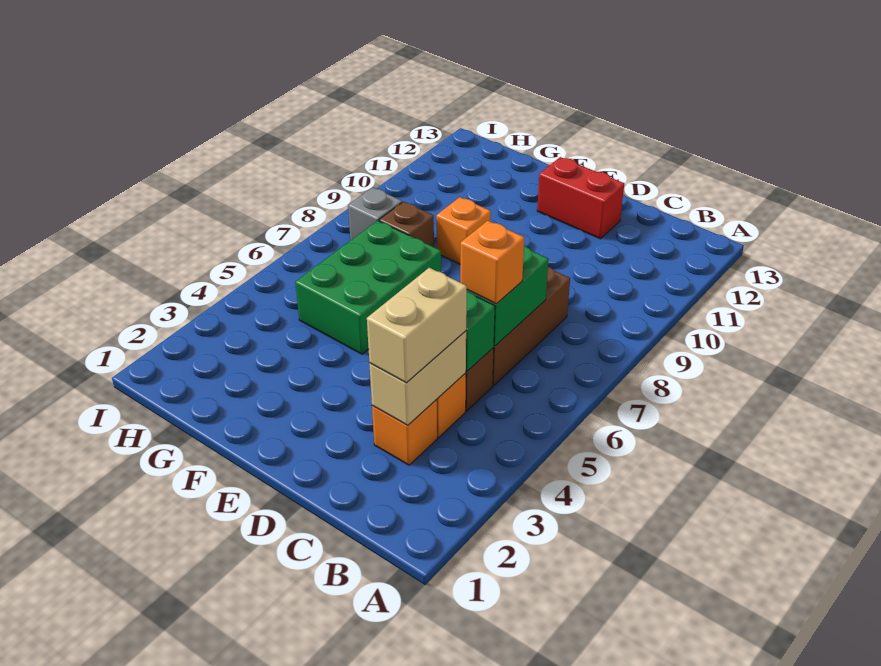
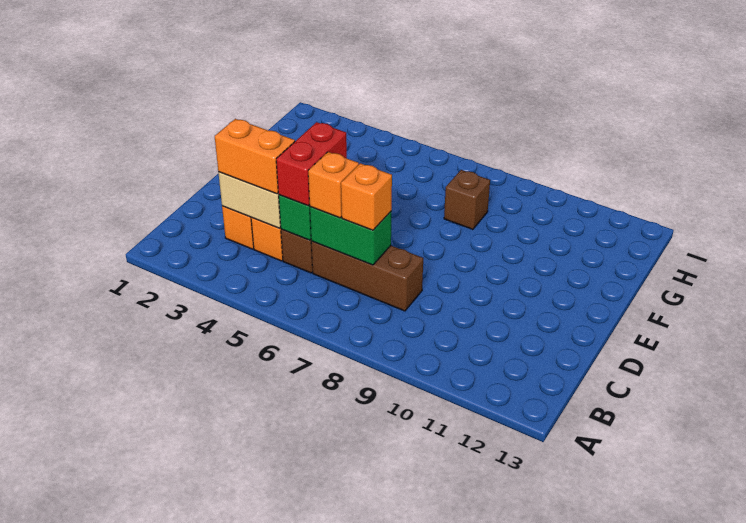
tan brick C3:C4 level 3 -> orange brick C3:C4 level 3
red brick D12:E12 level 1 -> red brick C5:D5 level 3
green brick F5:G7 level 1 -> none
orange brick F9 level 1 -> orange brick C7 level 3
grey brick H8 level 1 -> none

